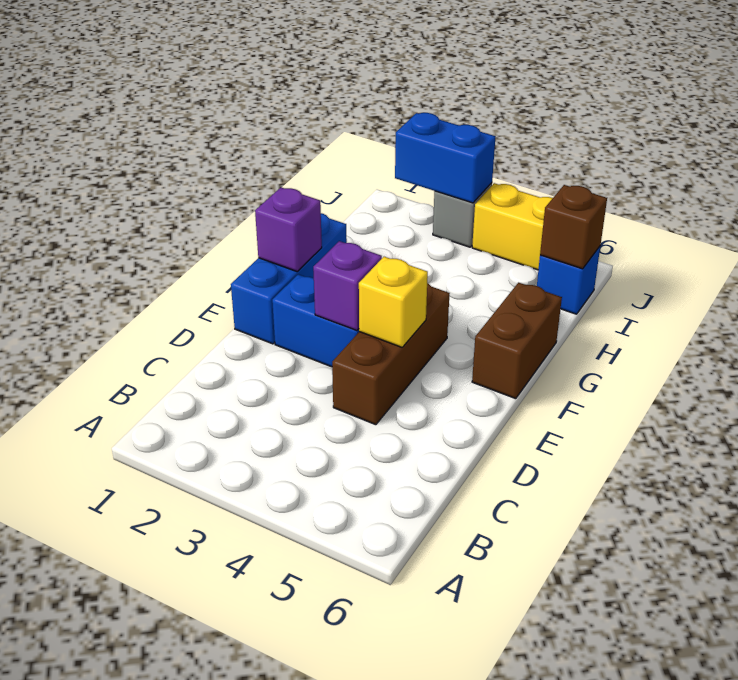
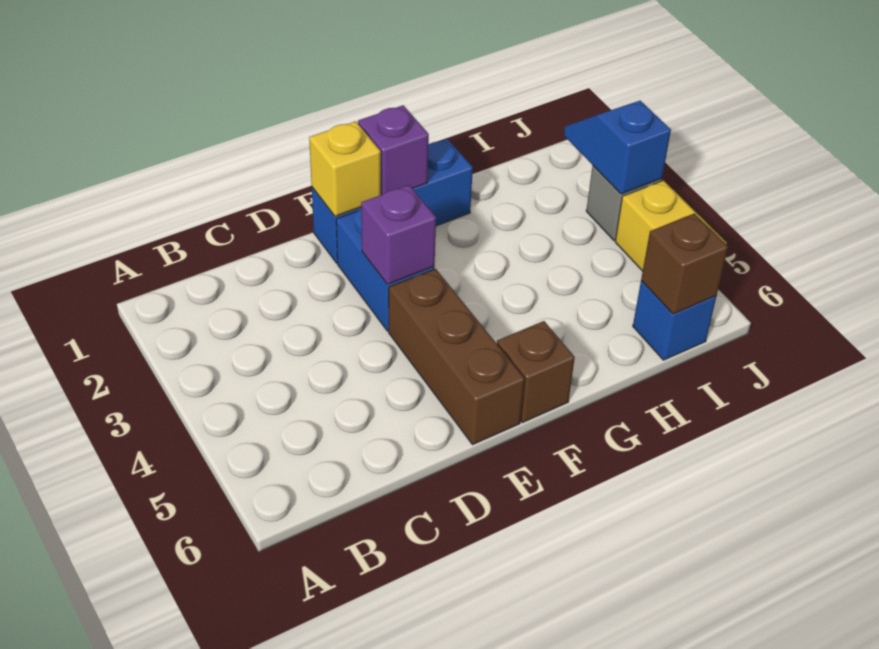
brown brick D4:F4 level 1 -> brown brick E4:E6 level 1
yellow brick E4 level 2 -> yellow brick E1 level 2
brown brick F6:G6 level 1 -> brown brick F6 level 1
blue brick J2:J3 level 2 -> blue slope J2:J3 level 2 top 3

